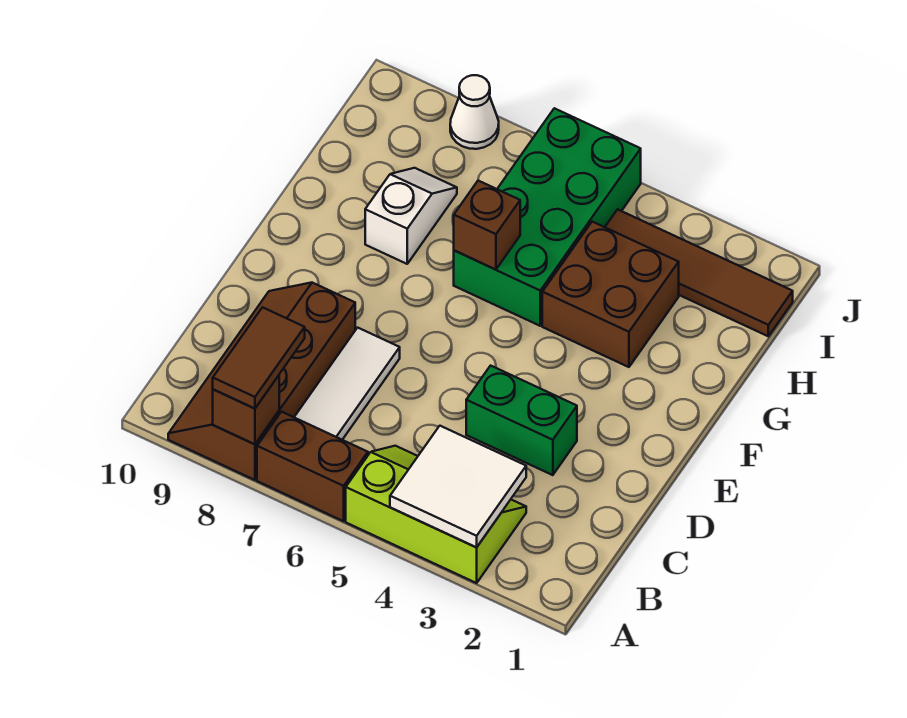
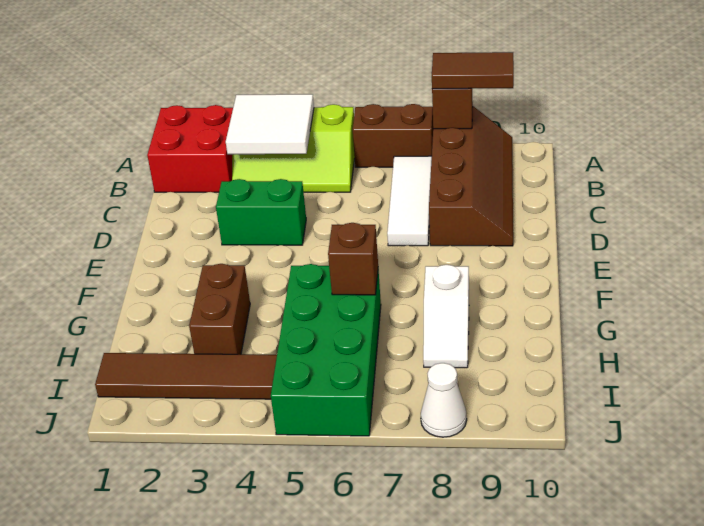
none -> red brick A1:B2 level 1
brown tile A8:B8 level 3 -> brown tile A8:A9 level 3
brown brick G3:H4 level 1 -> brown brick G3:H3 level 1

